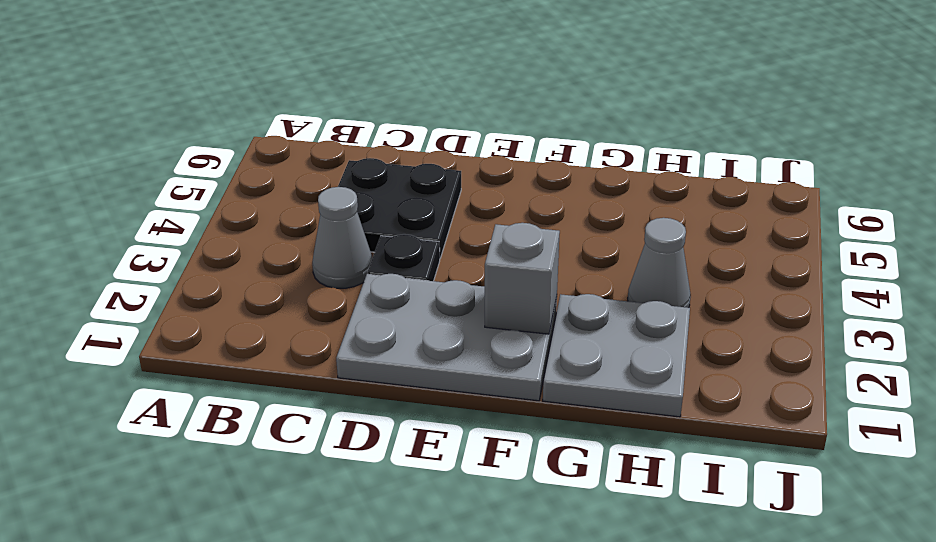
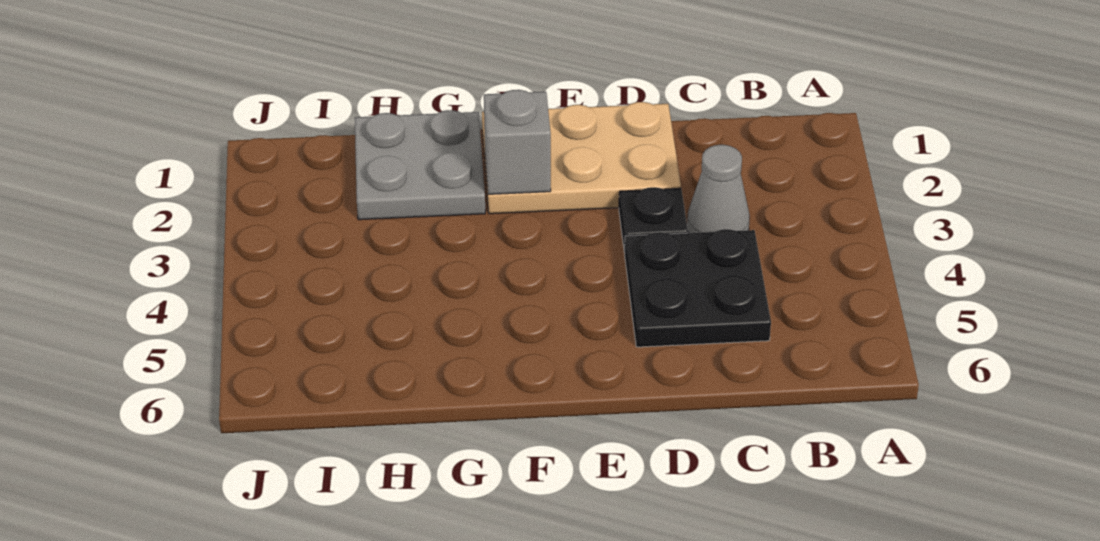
grey plate D1:F2 level 1 -> tan plate D1:F2 level 1
grey cone H3 level 1 -> none

